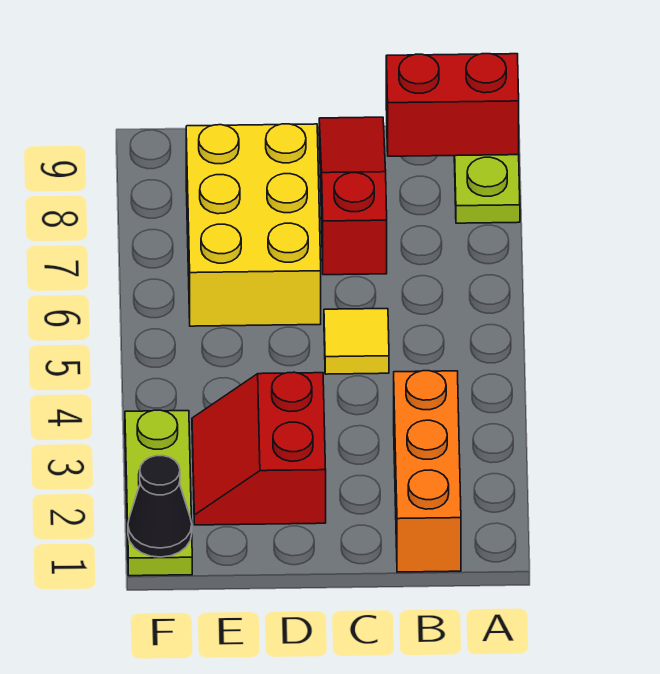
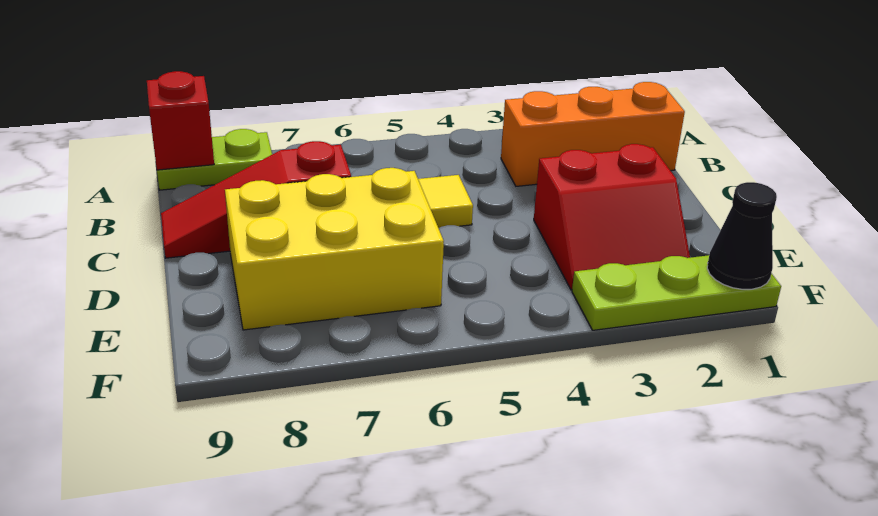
red brick A9:B9 level 2 -> red brick A9 level 2

